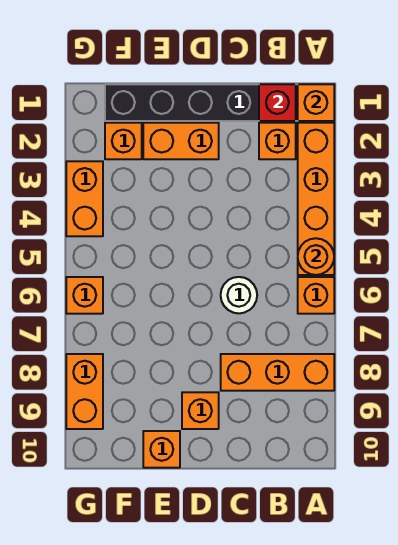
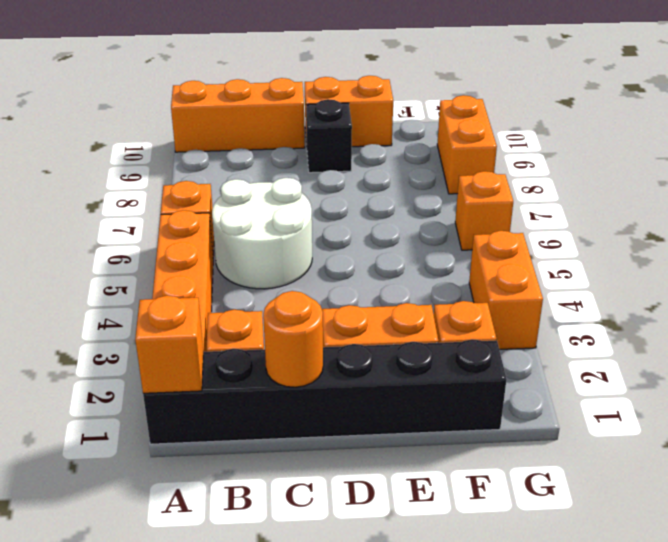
orange round brick A5 level 2 -> orange round brick C1 level 2
orange brick A8:C8 level 1 -> orange brick A10:C10 level 1
red brick B1 level 2 -> none
white round brick C6 level 1 -> white round brick B5:C6 level 1
orange brick D9 level 1 -> black brick D9 level 1
orange brick E10 level 1 -> orange brick D10:E10 level 1

